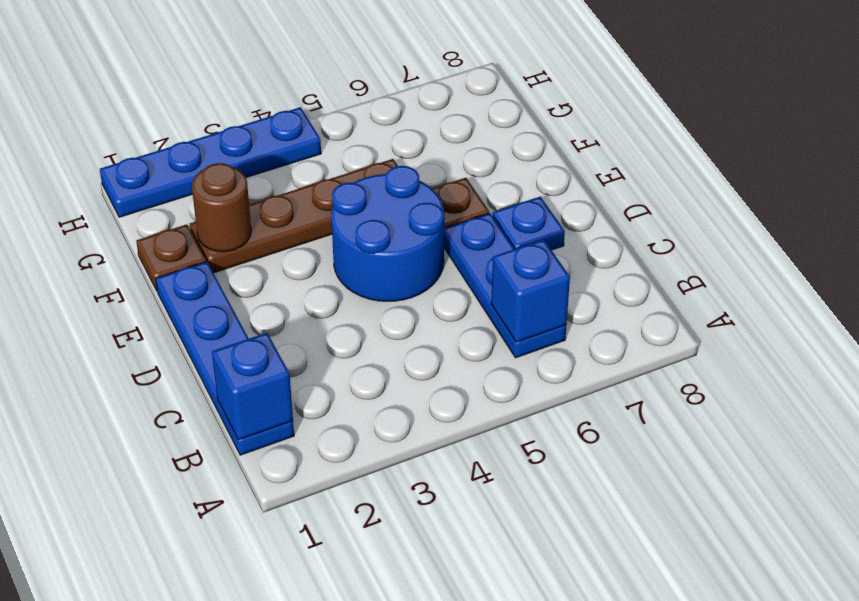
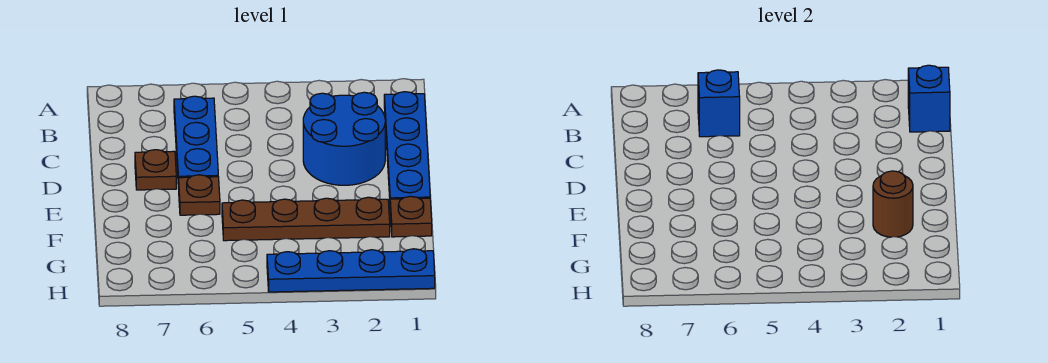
blue round brick D4:E5 level 1 -> blue round brick C2:D3 level 1
blue plate D7 level 1 -> brown plate D7 level 1

